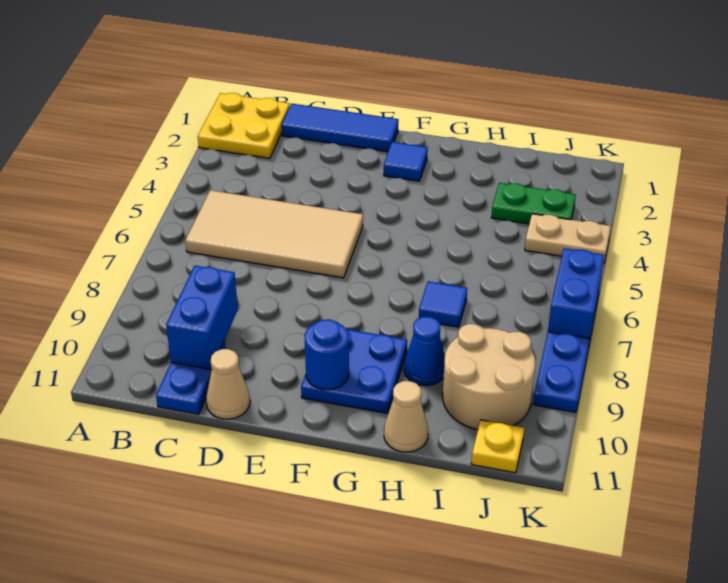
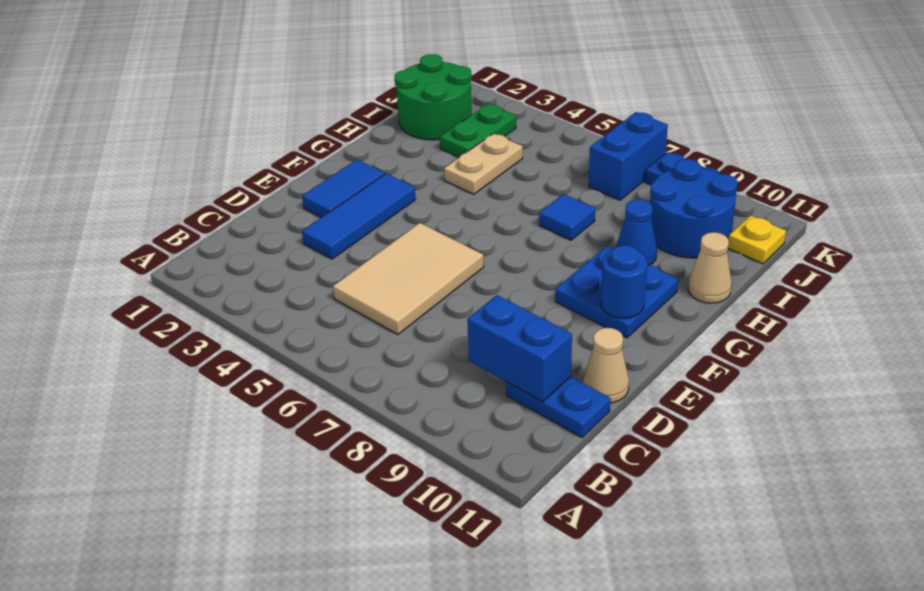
yellow plate A1:B2 level 1 -> none
tan tile B5:E6 level 1 -> tan tile C5:E6 level 1
blue tile C1:E1 level 1 -> blue tile D3:F3 level 1
blue tile F2 level 1 -> blue tile E2:F2 level 1
none -> green round brick I1:J2 level 1
tan round brick I9:J10 level 1 -> blue round brick I9:J10 level 1
tan plate J4:K4 level 1 -> tan plate H4:I4 level 1
blue brick K6:K7 level 1 -> blue brick J7:K7 level 1

